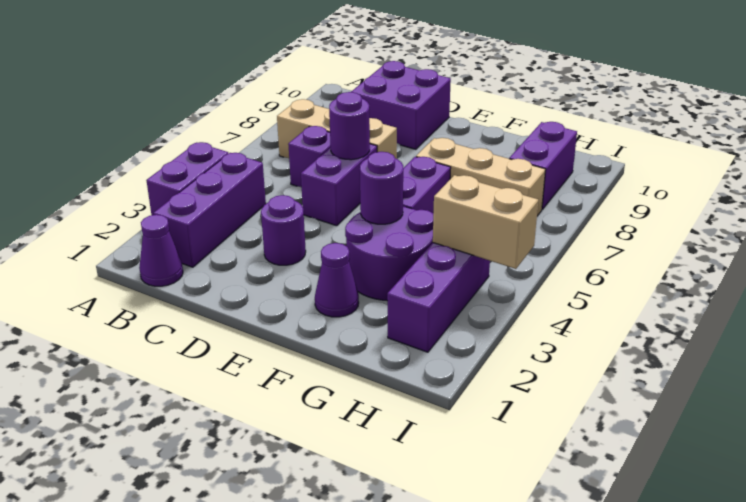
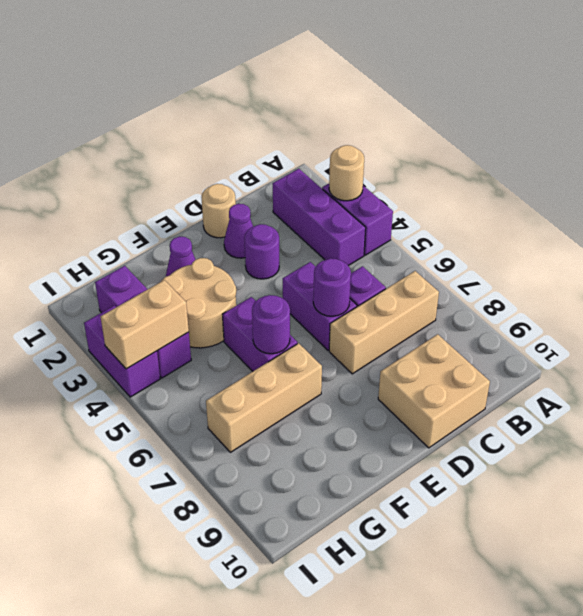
none -> tan round brick A3 level 2
purple cone B1 level 1 -> purple cone D2 level 1
purple brick C9:D10 level 1 -> tan brick C9:D10 level 1
none -> tan round brick D1 level 1
purple round brick F3:G4 level 1 -> tan round brick F3:G4 level 1
purple round brick F4 level 2 -> purple round brick F6 level 2
purple brick H8:H9 level 1 -> purple brick I3:I4 level 1

